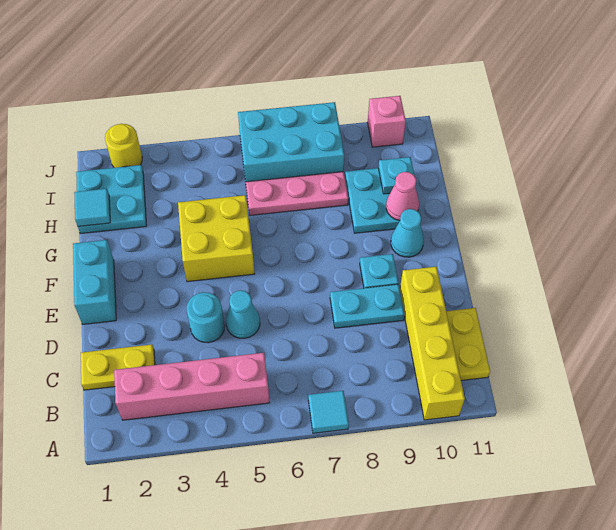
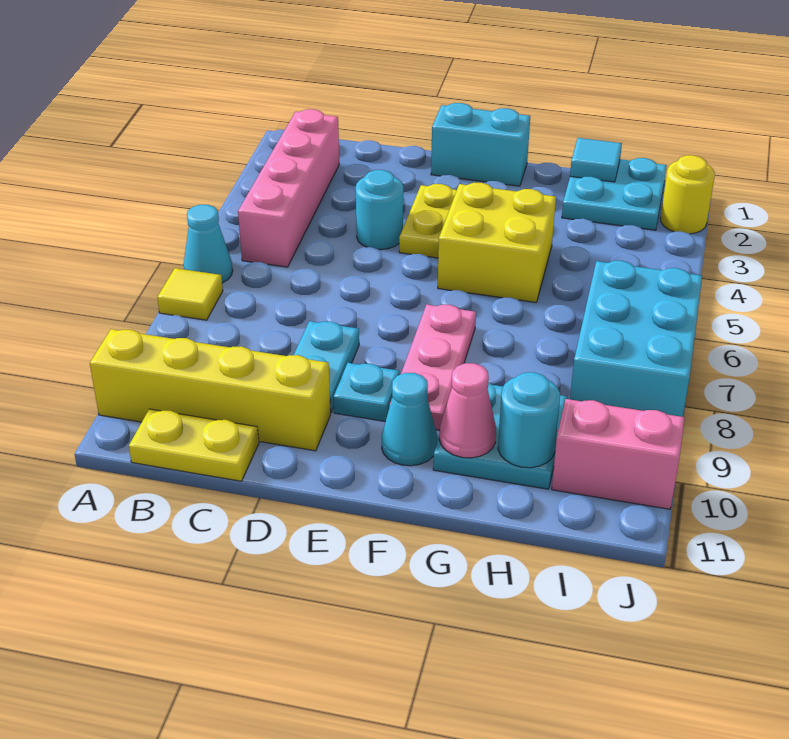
cyan tile A7 level 1 -> yellow tile A7 level 1
yellow plate C1:C2 level 1 -> yellow plate E3:E4 level 1
cyan cone D5 level 1 -> cyan cone A6 level 1
pink plate H6:H8 level 1 -> pink plate F7:F9 level 1
cyan plate H10 level 2 -> cyan round brick H10 level 2
pink brick J10 level 1 -> pink brick I10:J10 level 1

